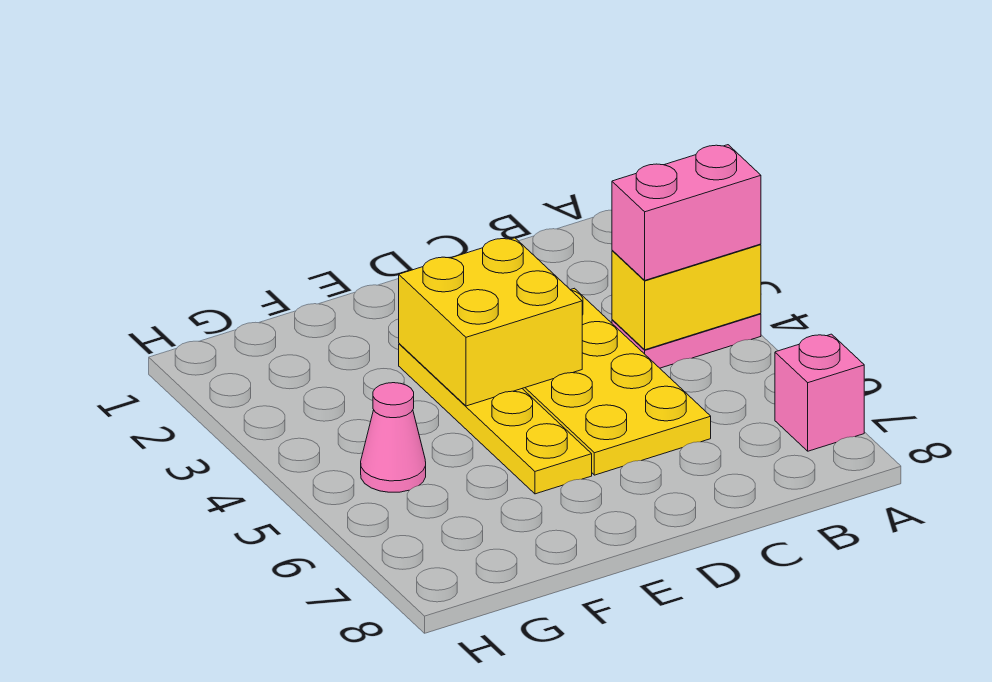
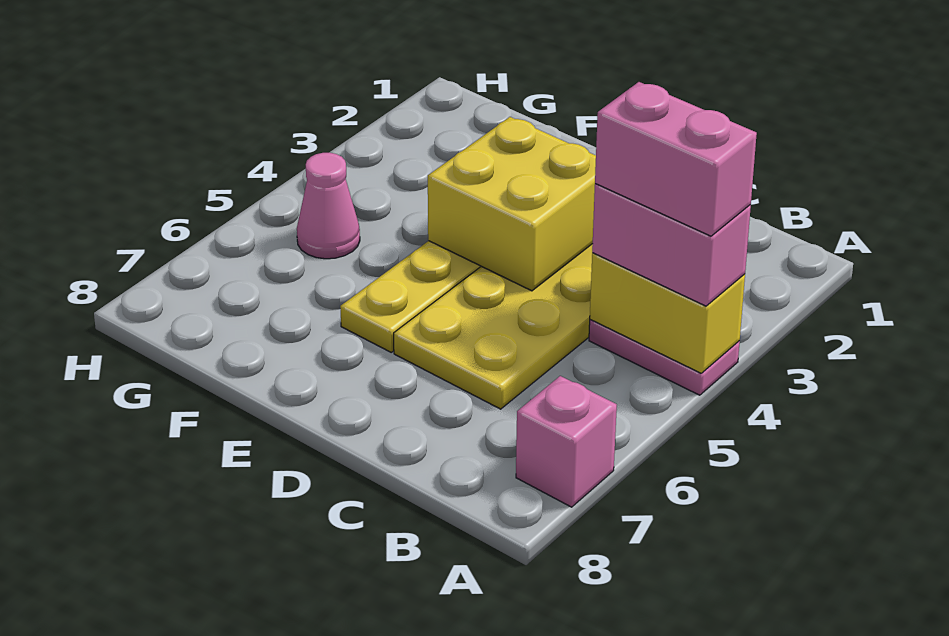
none -> pink brick A4:B4 level 4

